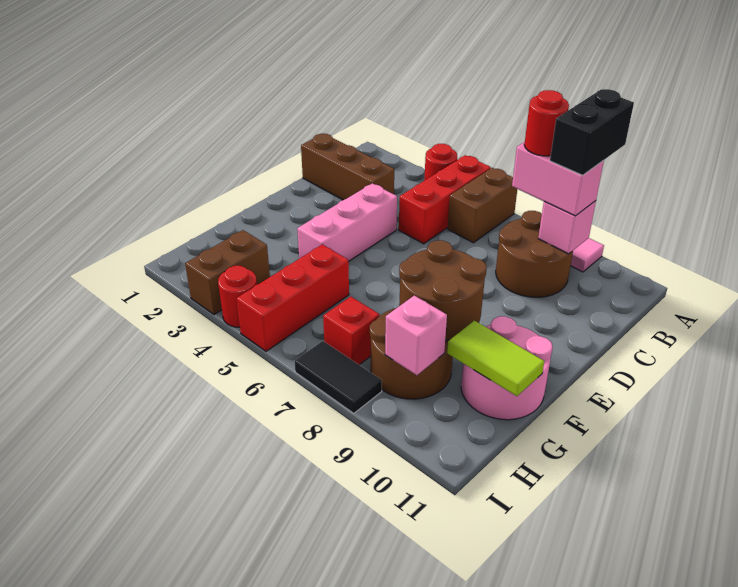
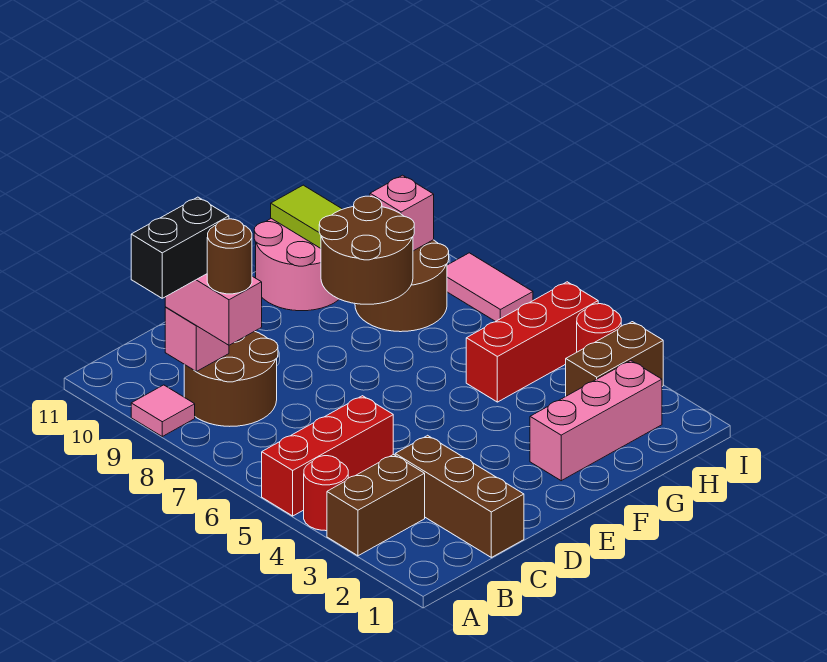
brown brick A6:B6 level 1 -> brown brick A3:B3 level 1
red round brick B8 level 4 -> brown round brick B8 level 4
pink brick D4:F4 level 1 -> pink brick F2:H2 level 1
red brick H7 level 1 -> none
black tile I7:I8 level 1 -> pink tile I7:I8 level 1

